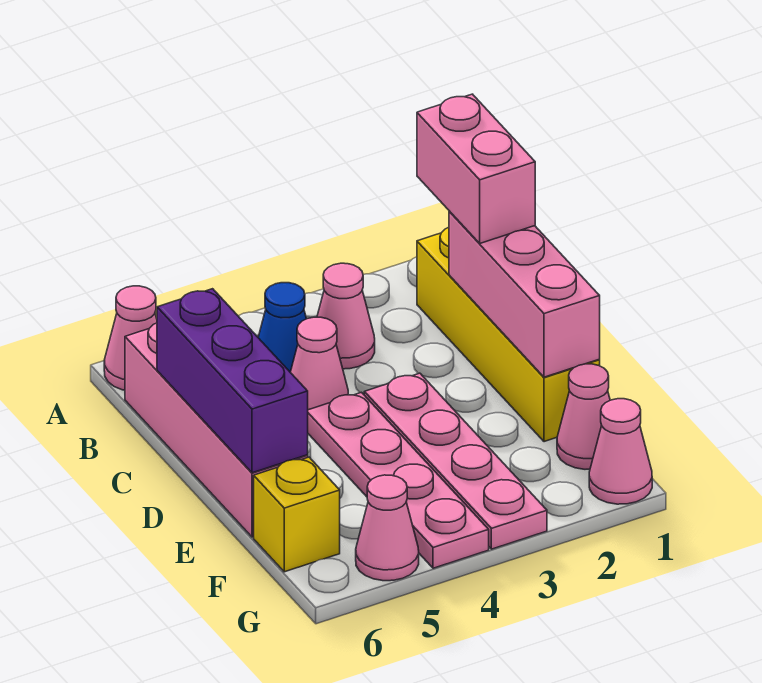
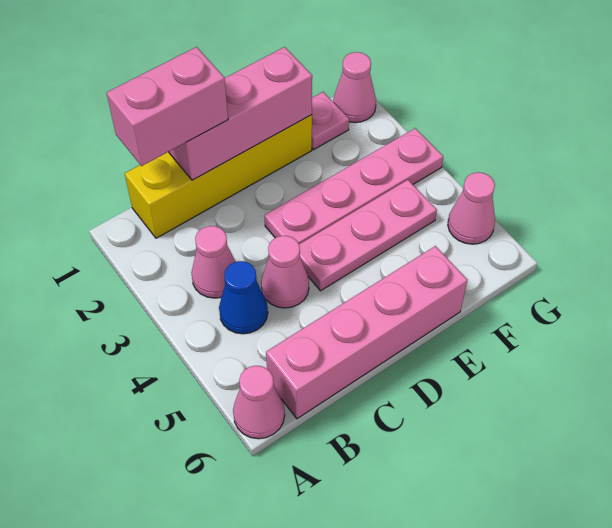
purple brick C6:E6 level 2 -> none
pink plate D4:G4 level 1 -> pink plate D4:F4 level 1
pink cone F1 level 1 -> pink plate F1 level 1
yellow brick F6 level 1 -> none

